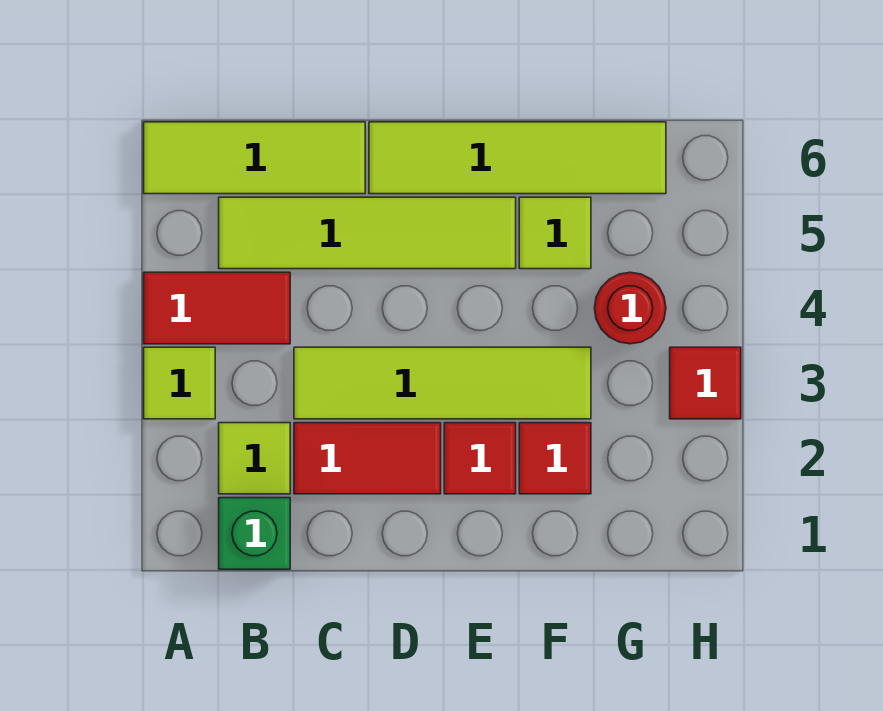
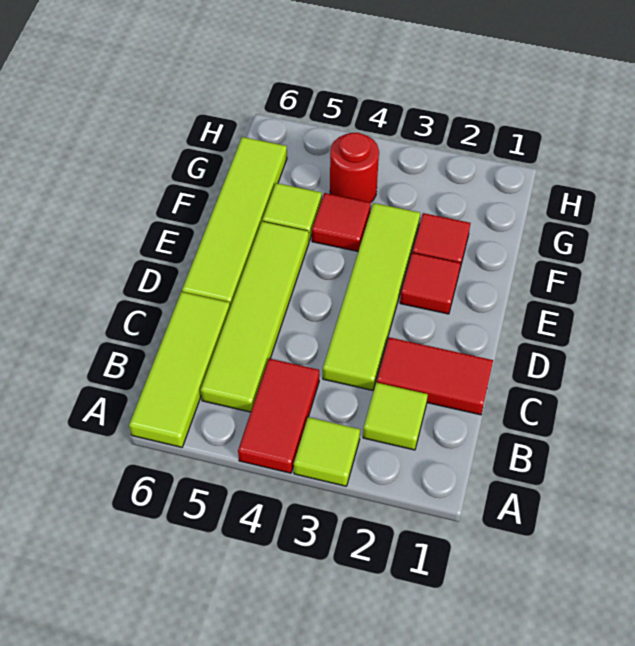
green brick B1 level 1 -> none
red tile C2:D2 level 1 -> red tile C1:C2 level 1
red tile H3 level 1 -> red tile F4 level 1

